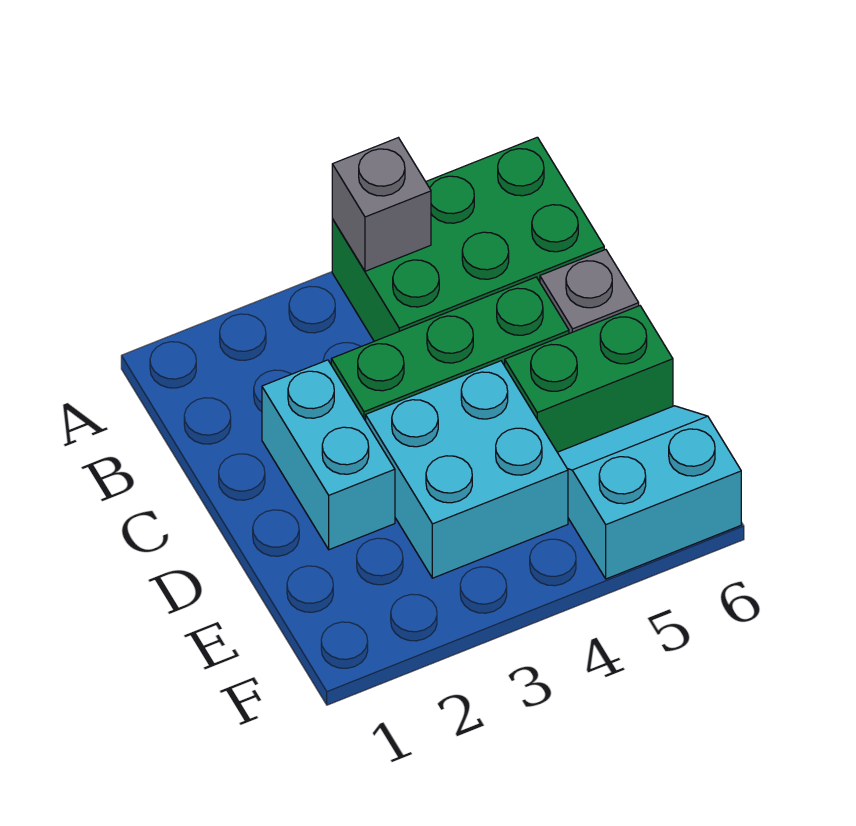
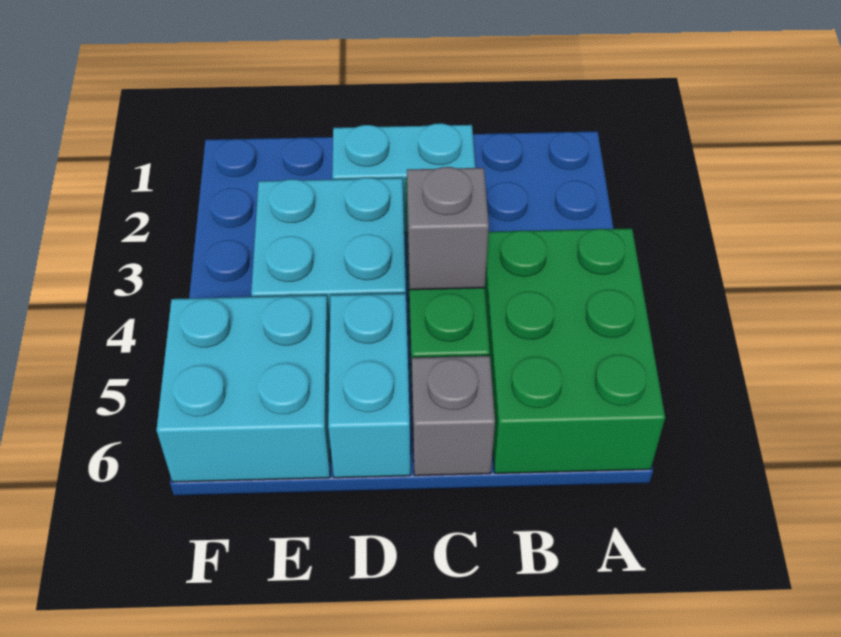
grey brick A4 level 2 -> grey brick C4 level 2
green brick D5:D6 level 1 -> cyan brick D5:D6 level 1
cyan slope E5:F6 level 1 top F -> cyan brick E5:F6 level 1

